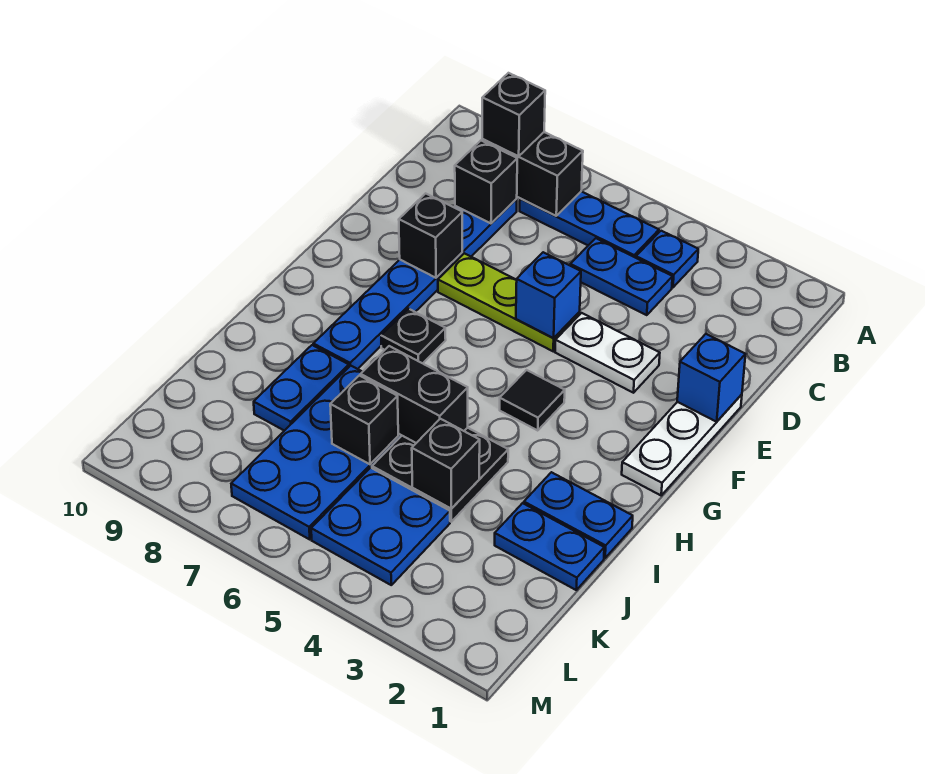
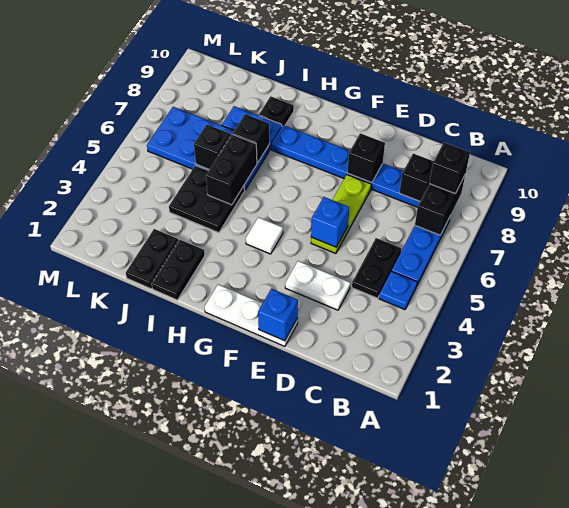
blue plate C4:C5 level 1 -> black plate C4:C5 level 1
white plate E3:E4 level 1 -> white plate D3:E3 level 1
black tile G4 level 1 -> white tile G4 level 1
black plate G7 level 1 -> black plate I9 level 1
blue plate I1:I2 level 1 -> black plate I1:I2 level 1
blue plate J1:J2 level 1 -> black plate J1:J2 level 1
black brick J4 level 2 -> black brick I7 level 2
blue plate K4:L5 level 1 -> none

